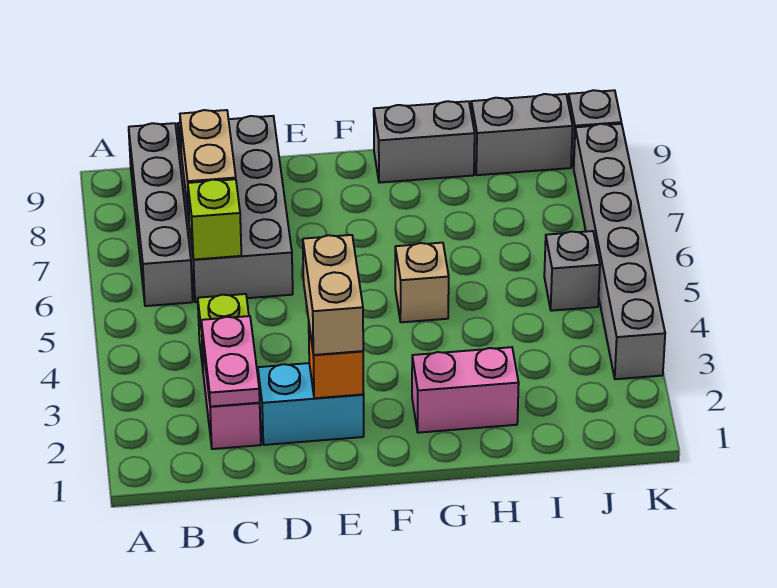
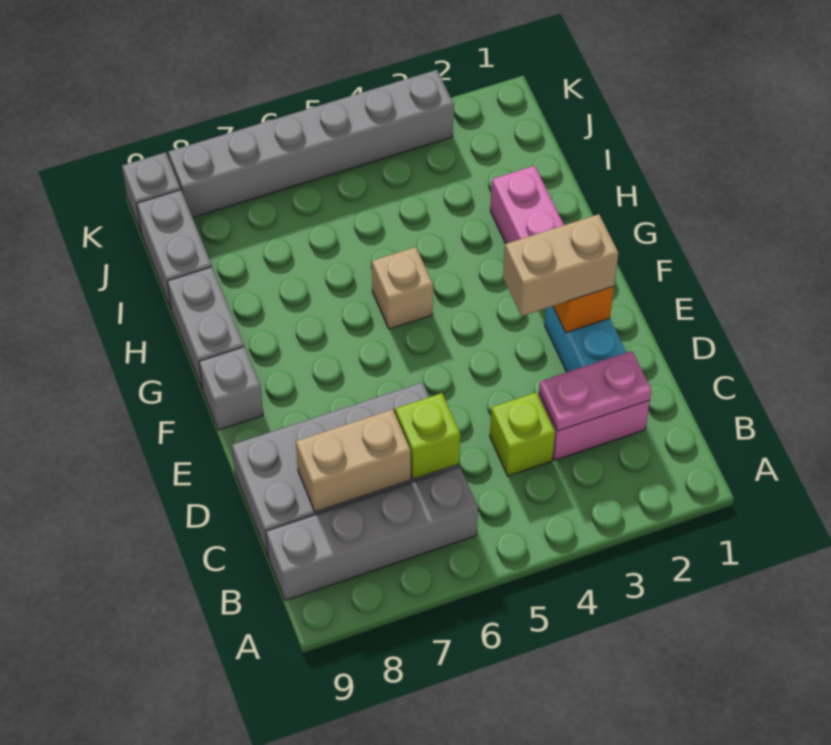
grey brick J5 level 1 -> grey brick F9 level 1

